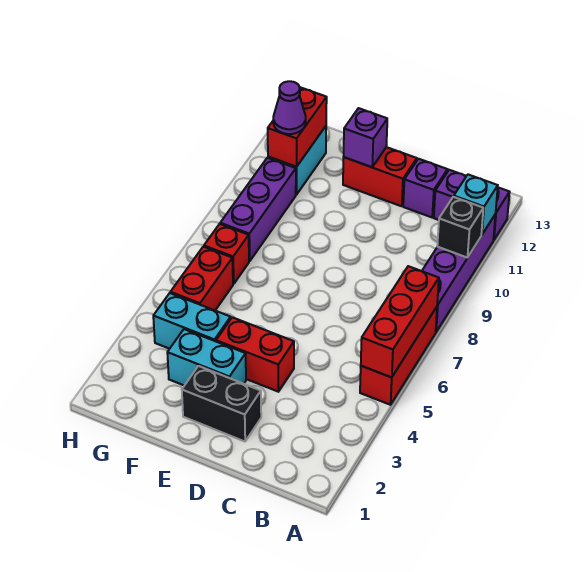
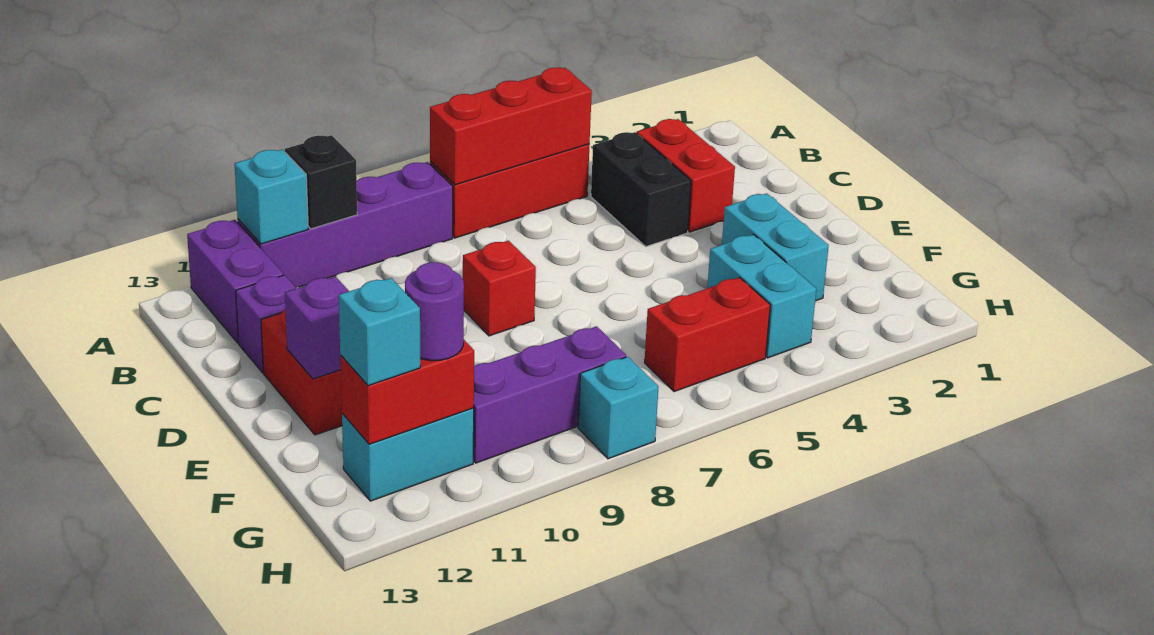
black brick D2:E2 level 1 -> black brick B4:C4 level 1
red brick D4:E4 level 1 -> red brick B3:C3 level 1
red brick G7 level 1 -> red brick D8 level 1
purple cone G11 level 3 -> purple round brick G11 level 3
none -> cyan brick G12 level 3
none -> cyan brick H8 level 1

